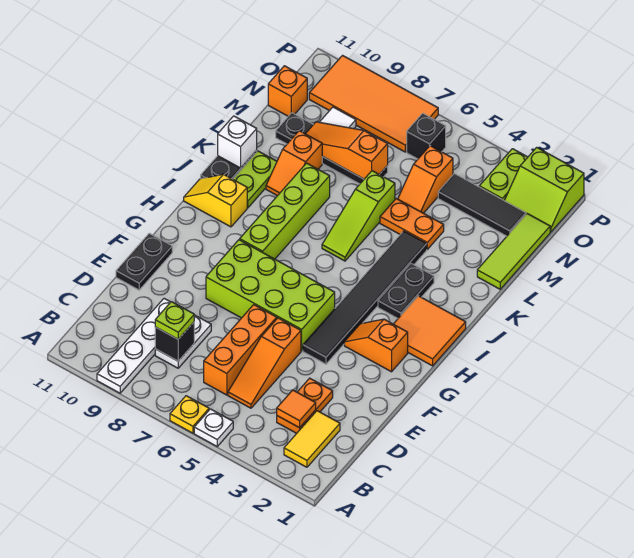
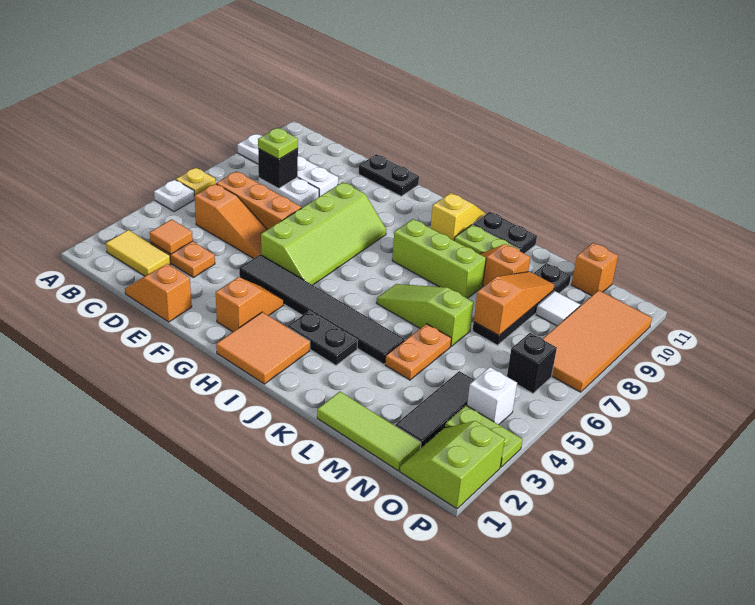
orange slope C5:E5 level 1 top E -> orange slope C5:E5 level 1 top C
lime brick F5:G8 level 1 -> lime slope F5:G8 level 1 top F
lime brick H8:K8 level 1 -> lime brick I8:K8 level 1
white brick K11 level 2 -> white brick O4 level 1
orange slope M5:N5 level 1 top N -> orange slope D1:E1 level 1 top E

